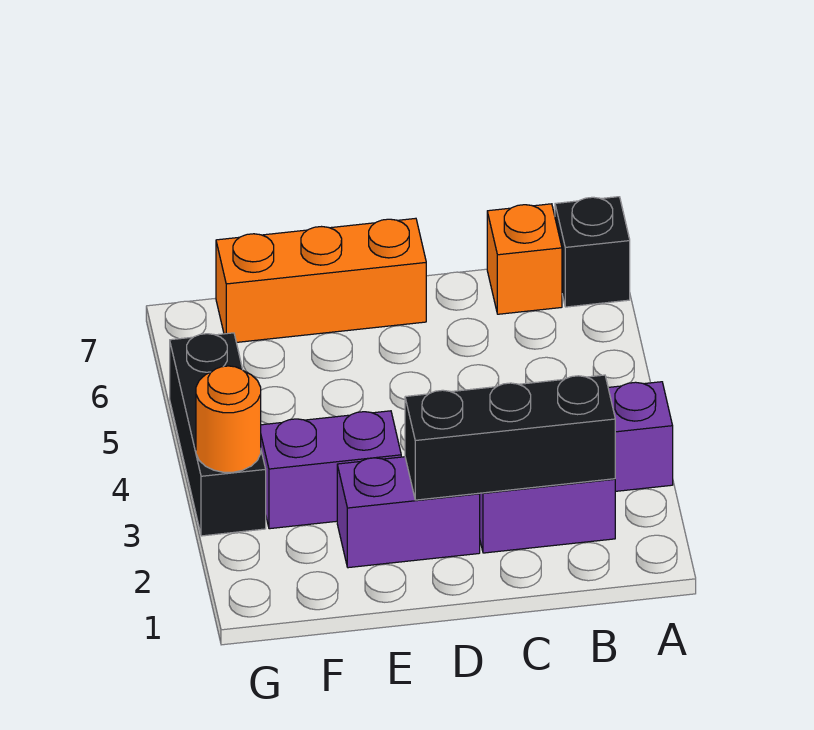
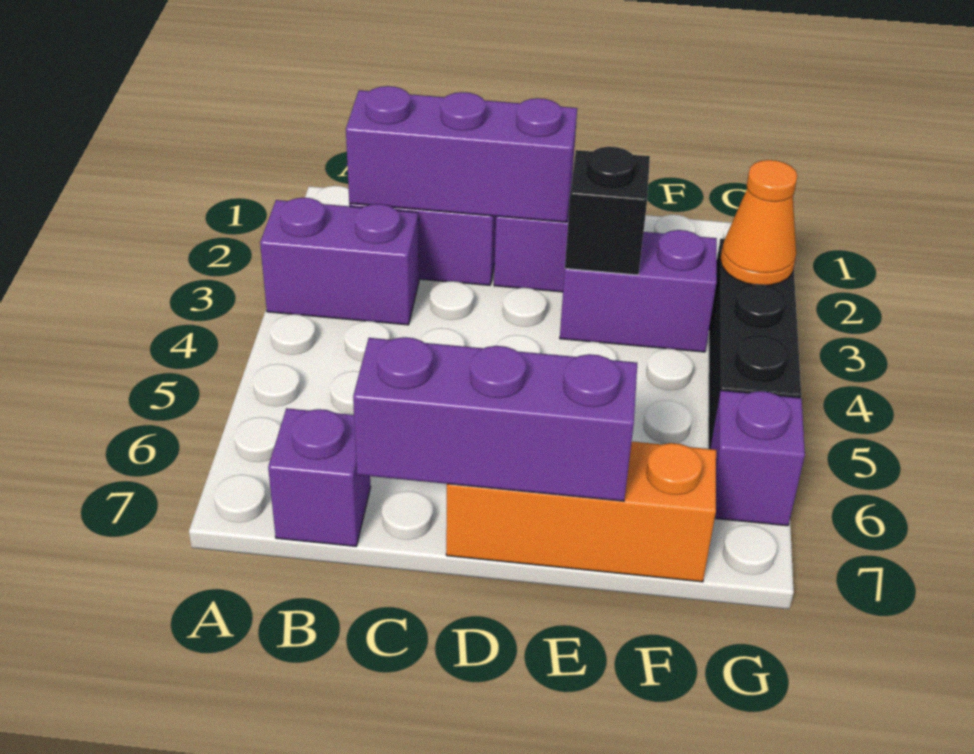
black brick A7 level 1 -> black brick E3 level 2
black brick B2:D2 level 2 -> purple brick B2:D2 level 2
orange brick B7 level 1 -> purple brick B7 level 1
none -> purple brick C7:E7 level 2
orange round brick G3 level 2 -> orange cone G3 level 2
none -> purple brick G6 level 1

